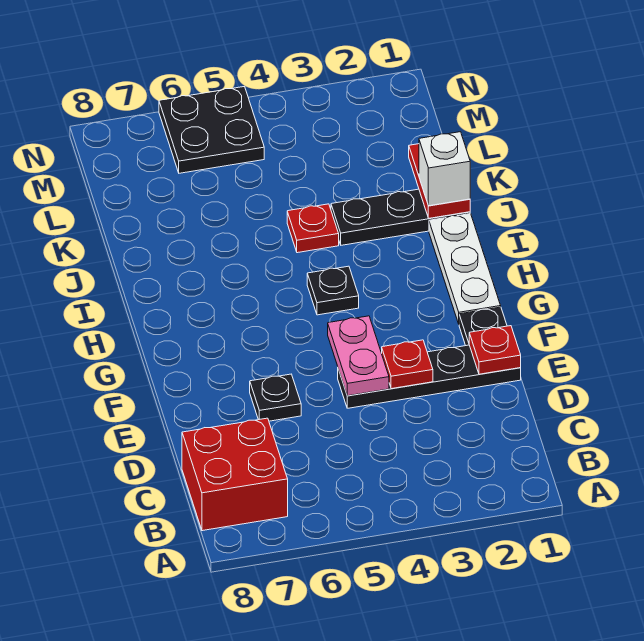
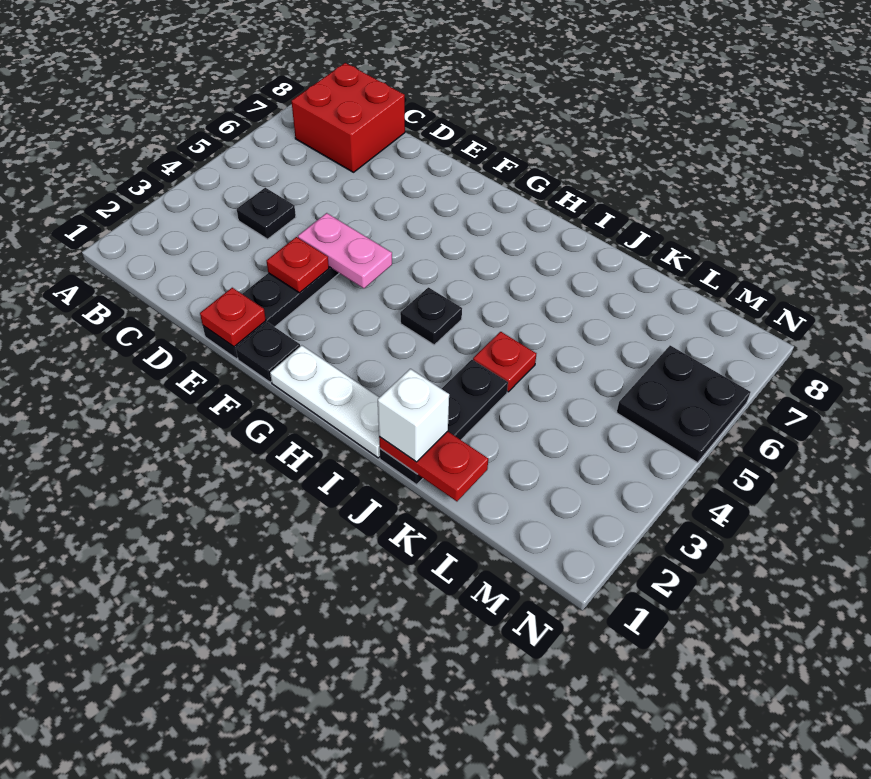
black plate E6 level 1 -> black plate C4 level 1

